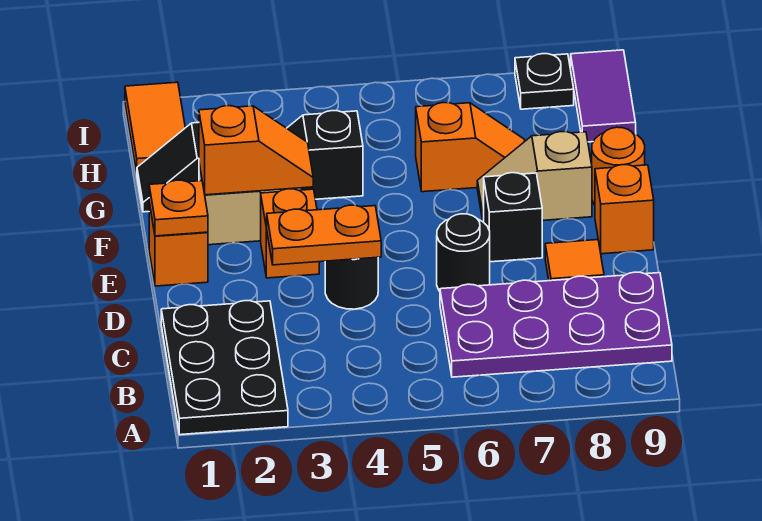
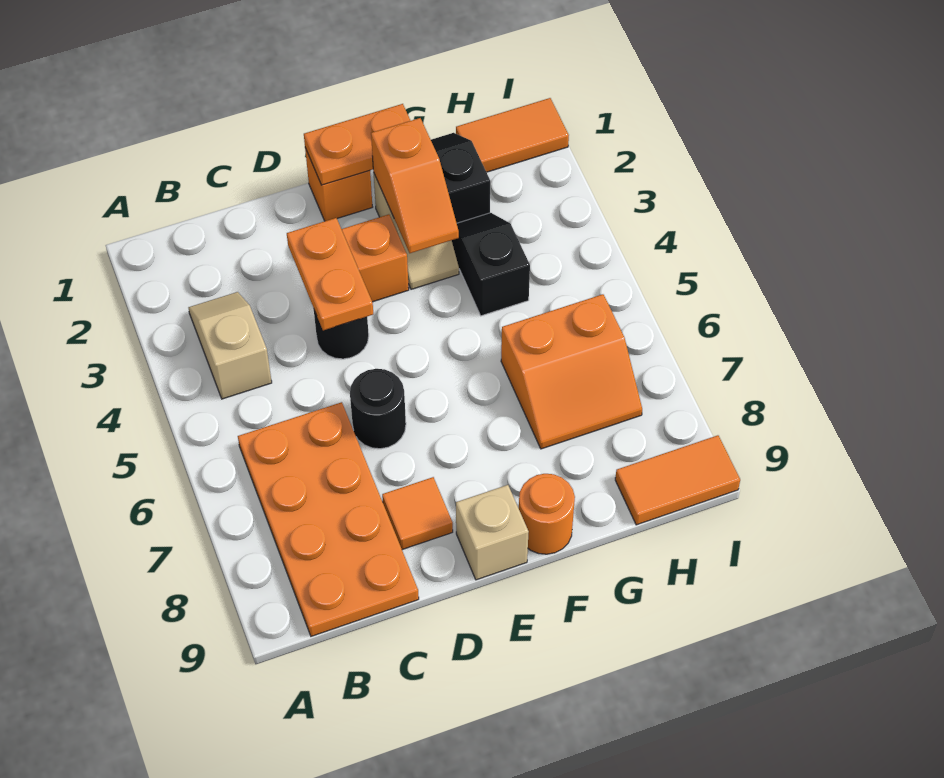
black plate A1:C2 level 1 -> none
purple plate B6:C9 level 1 -> orange plate B6:C9 level 1
orange plate E1 level 2 -> orange plate E1:F1 level 2
black brick E7 level 1 -> none
orange brick E9 level 1 -> tan brick E9 level 1
tan slope F7:F8 level 1 top 8 -> tan slope B3:B4 level 1 top 4
orange slope G6:G7 level 1 top 6 -> orange slope G6:H7 level 1 top 6
purple tile H9:I9 level 1 -> orange tile H9:I9 level 1
black plate I8 level 1 -> none

